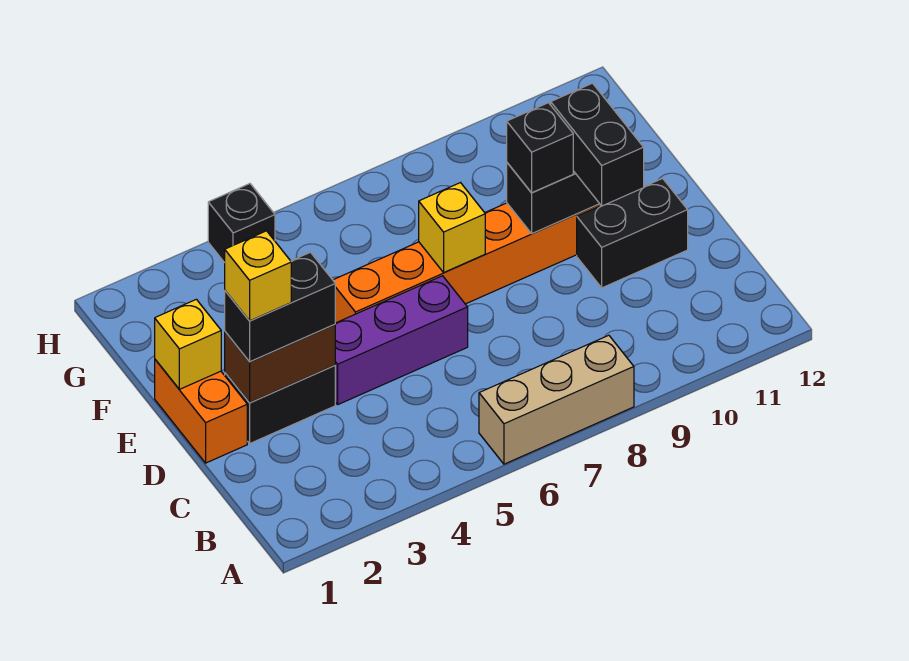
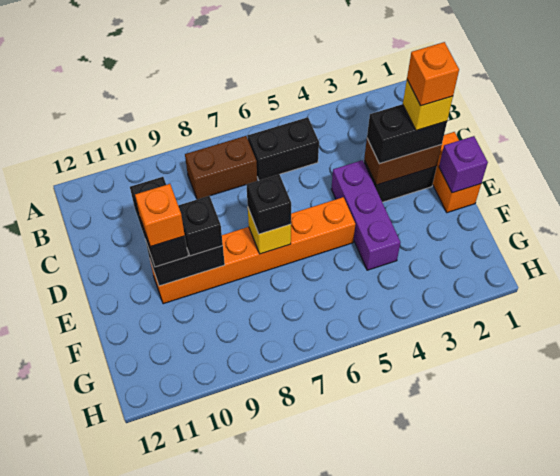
tan brick A6:A8 level 1 -> none
none -> brown brick B7:B8 level 1
none -> orange brick D2 level 5
purple brick D4:D6 level 1 -> purple brick D4:F4 level 1
black brick D10:D11 level 1 -> black brick B5:B6 level 1
yellow brick E1 level 2 -> purple brick E1 level 2
none -> orange brick E10 level 4
black brick H4 level 1 -> black brick E7 level 3

